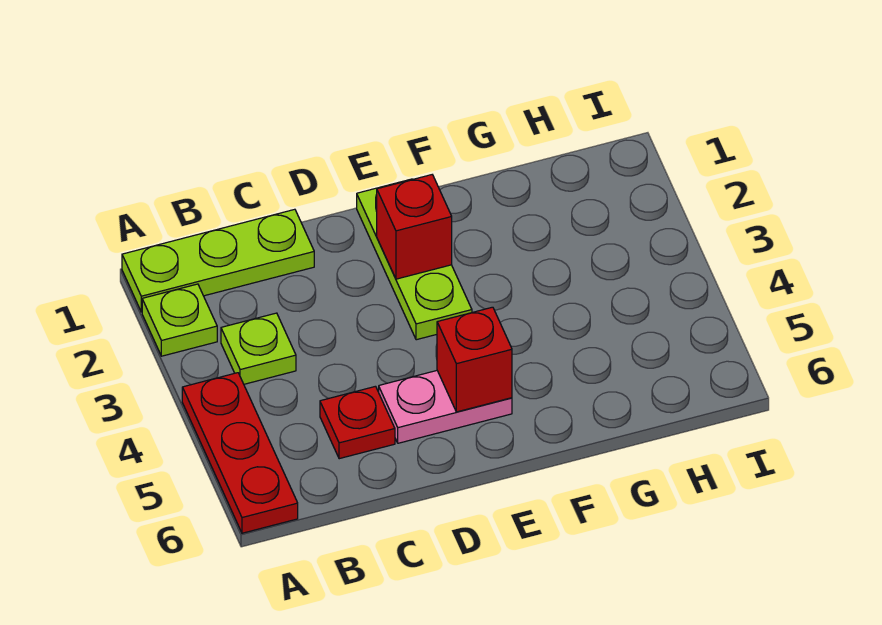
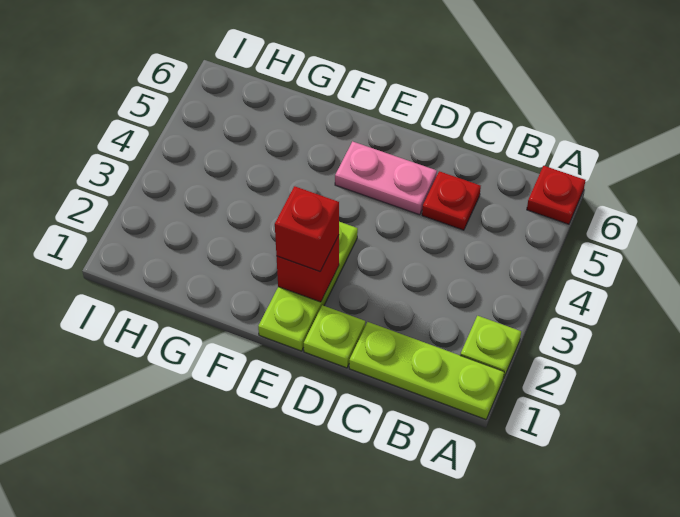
red plate A4:A6 level 1 -> red plate A6 level 1
lime plate B3 level 1 -> lime plate D1 level 1
red brick E5 level 2 -> red brick E2 level 3

